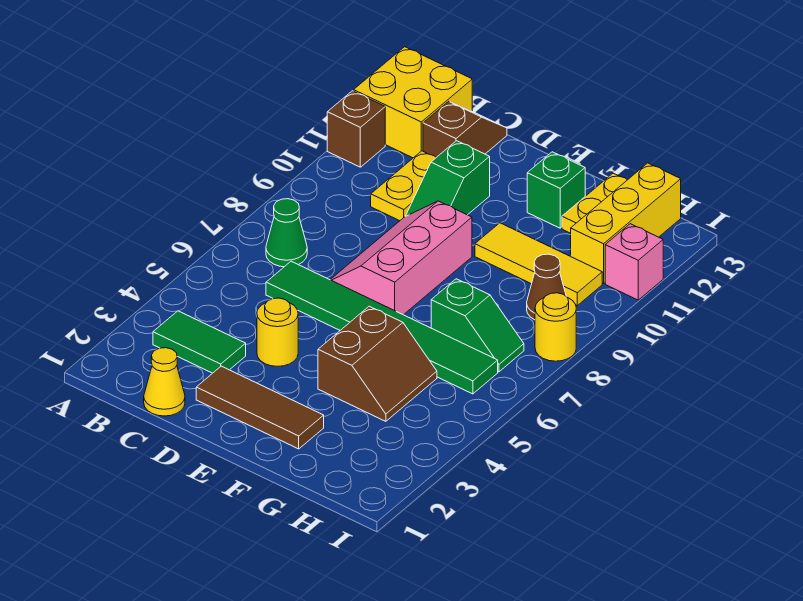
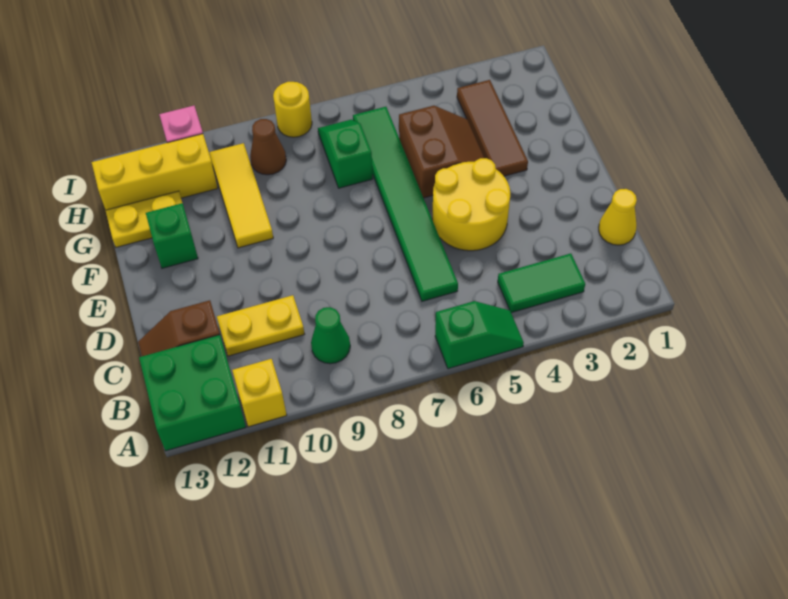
brown brick A11 level 1 -> yellow brick A11 level 1
yellow brick A12:B13 level 1 -> green brick A12:B13 level 1
green tile B3:C3 level 1 -> green tile B3:B4 level 1
green cone B7 level 1 -> green cone B9 level 1
brown tile D2:F2 level 1 -> brown tile F3:H3 level 1
yellow round brick D4 level 1 -> yellow round brick D4:E5 level 1
pink slope D7:E9 level 1 top E -> none
green slope D10:D11 level 1 top 11 -> green slope A5:A6 level 1 top 6
brown slope F4:G5 level 1 top F -> brown slope F4:G5 level 1 top 5

